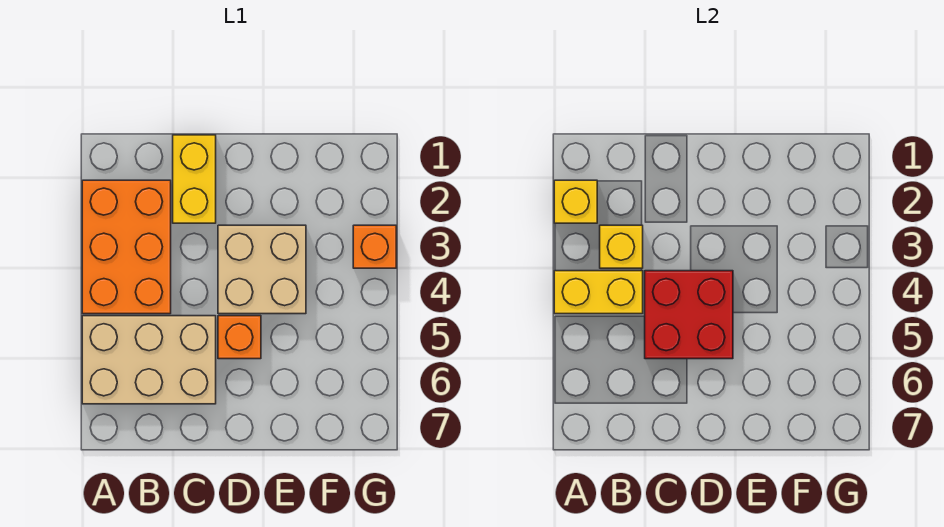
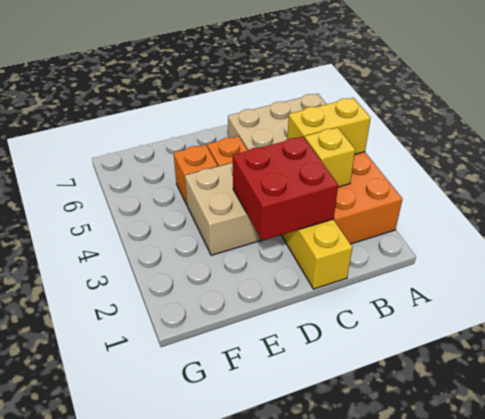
yellow brick A2 level 2 -> none
red brick C4:D5 level 2 -> red brick C2:D3 level 2
orange brick G3 level 1 -> orange brick E5 level 1

